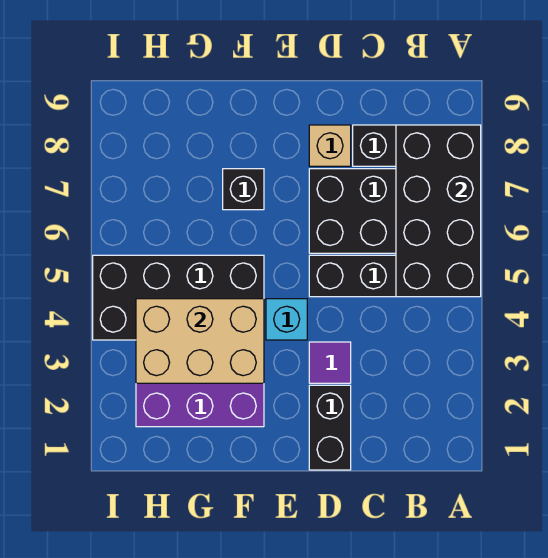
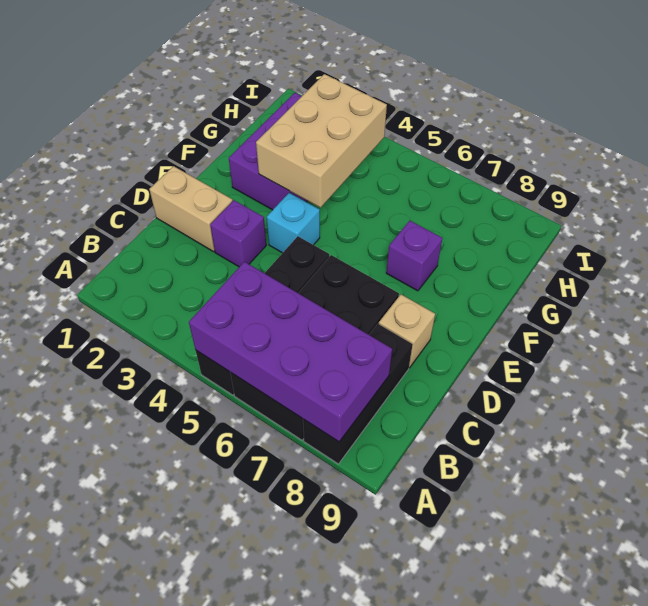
black brick A5:B8 level 2 -> purple brick A5:B8 level 2
black brick D1:D2 level 1 -> tan brick D1:D2 level 1
purple tile D3 level 1 -> purple brick D3 level 1
black brick F4:I5 level 1 -> none
black brick F7 level 1 -> purple brick F7 level 1

